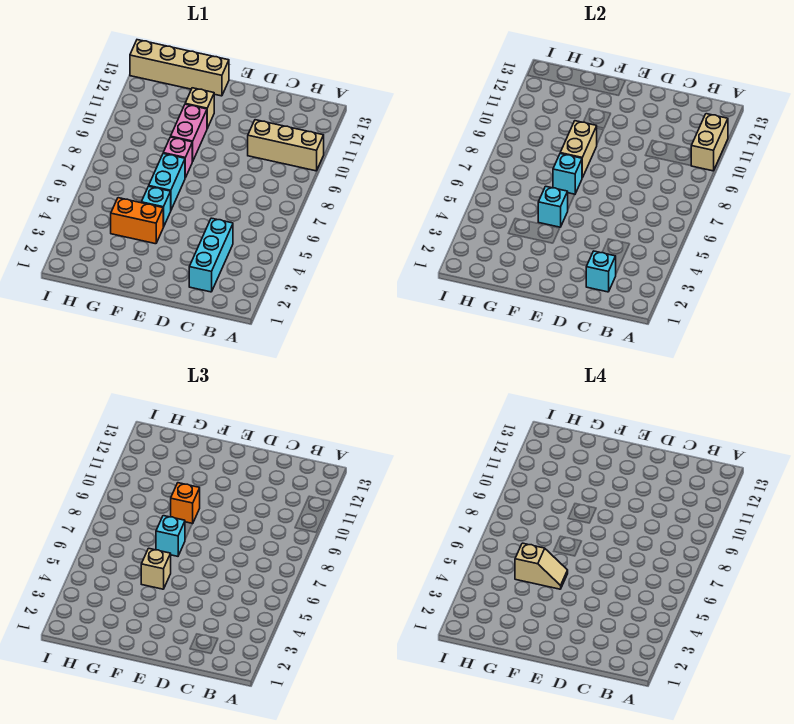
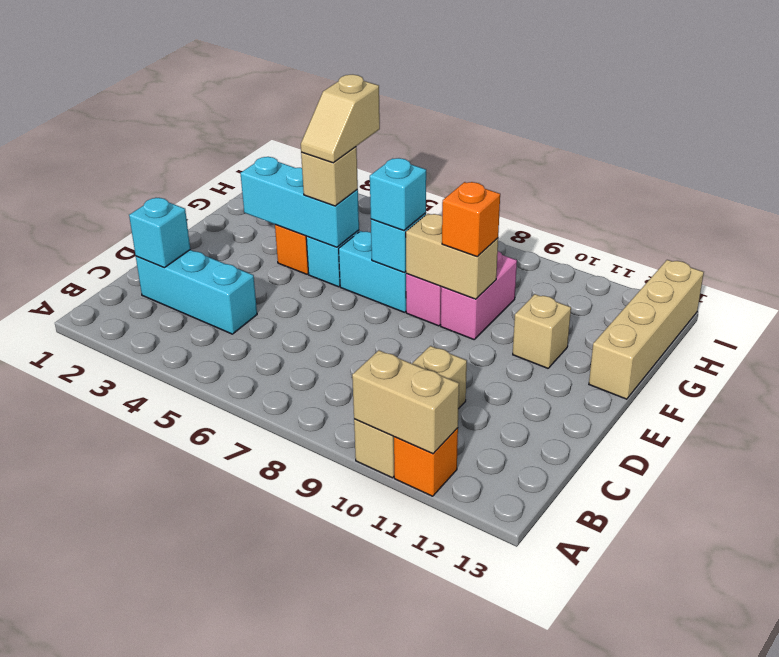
none -> orange brick A11 level 1
cyan brick F5 level 2 -> cyan brick F3:F5 level 2
pink brick F9:F10 level 1 -> pink brick F9:G9 level 1

